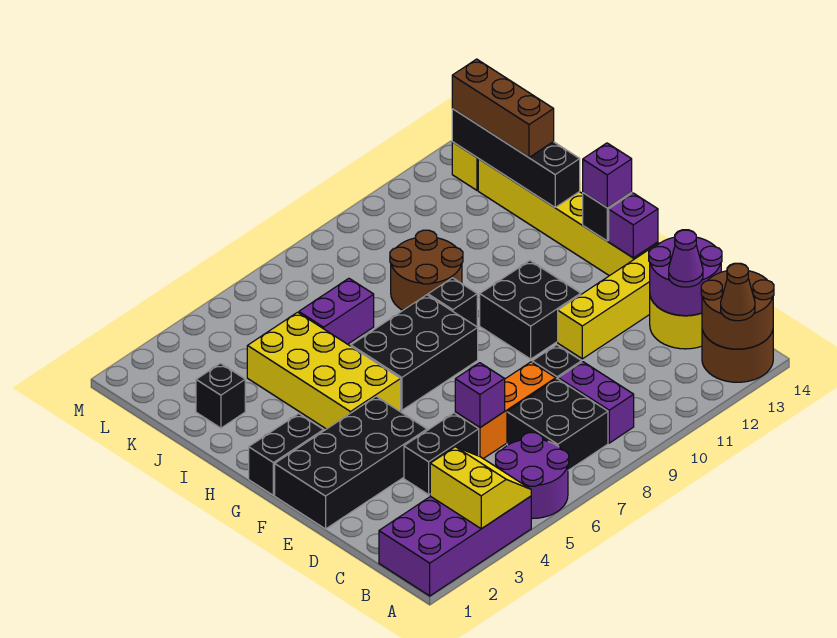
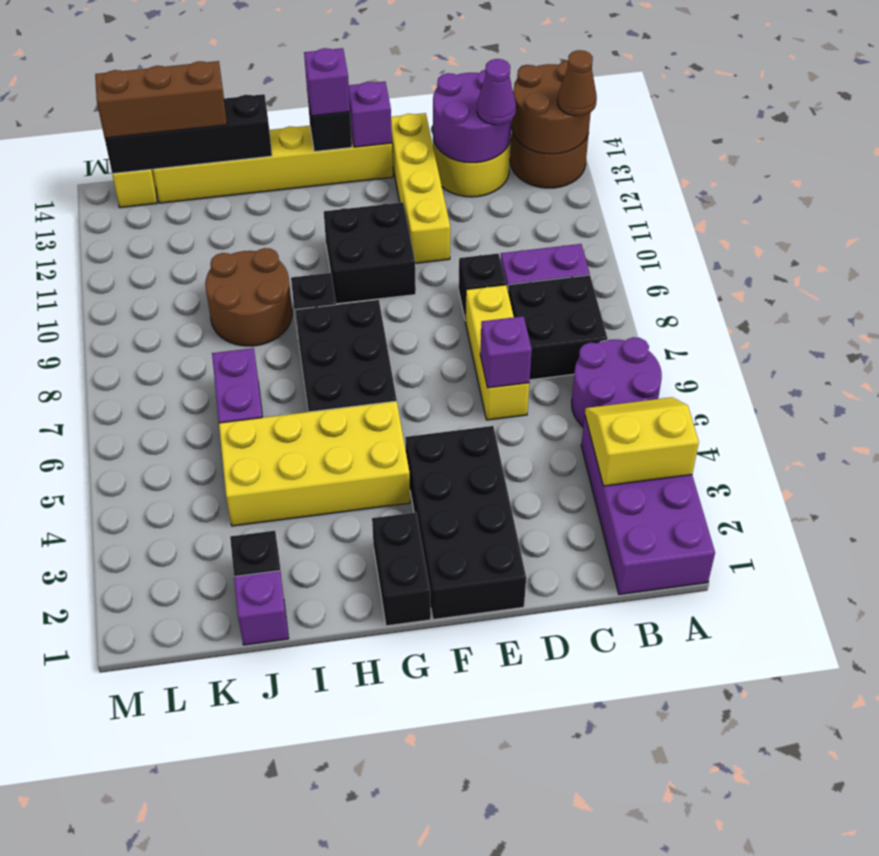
black brick D4:D5 level 1 -> none
orange brick D6:D8 level 1 -> yellow brick D6:D8 level 1
none -> purple brick J1 level 1

